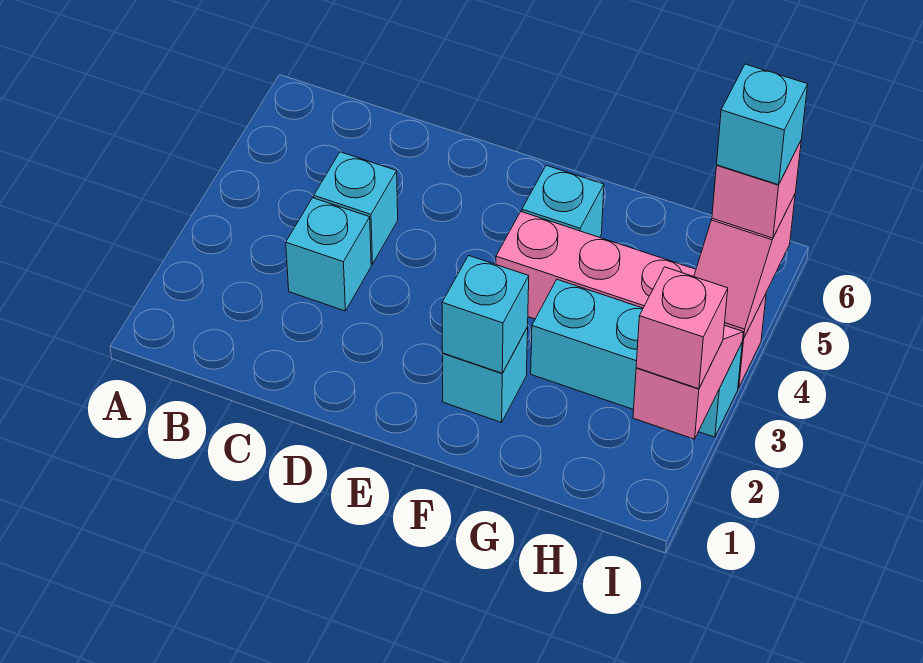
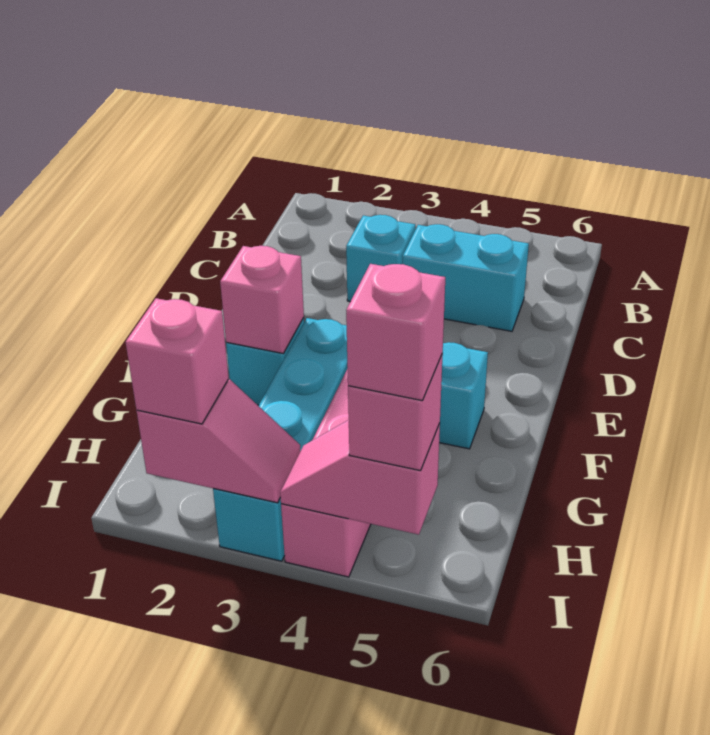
cyan brick C4 level 1 -> cyan brick C4:C5 level 1
cyan brick F2 level 2 -> pink brick F2 level 2
cyan brick G3:I3 level 1 -> cyan brick F3:I3 level 1
cyan brick I5 level 4 -> pink brick I5 level 4

